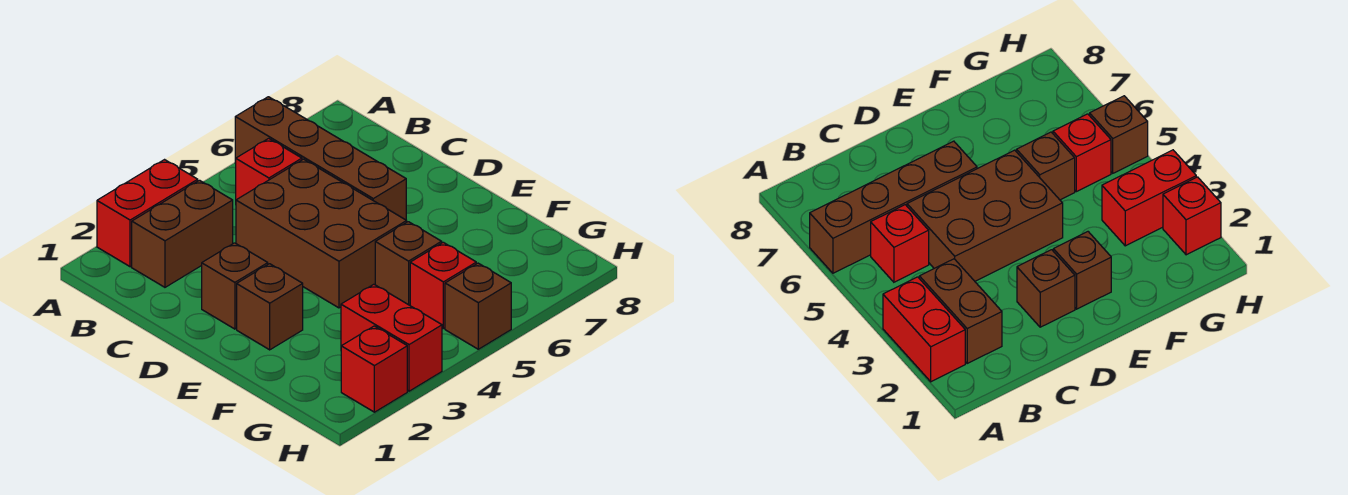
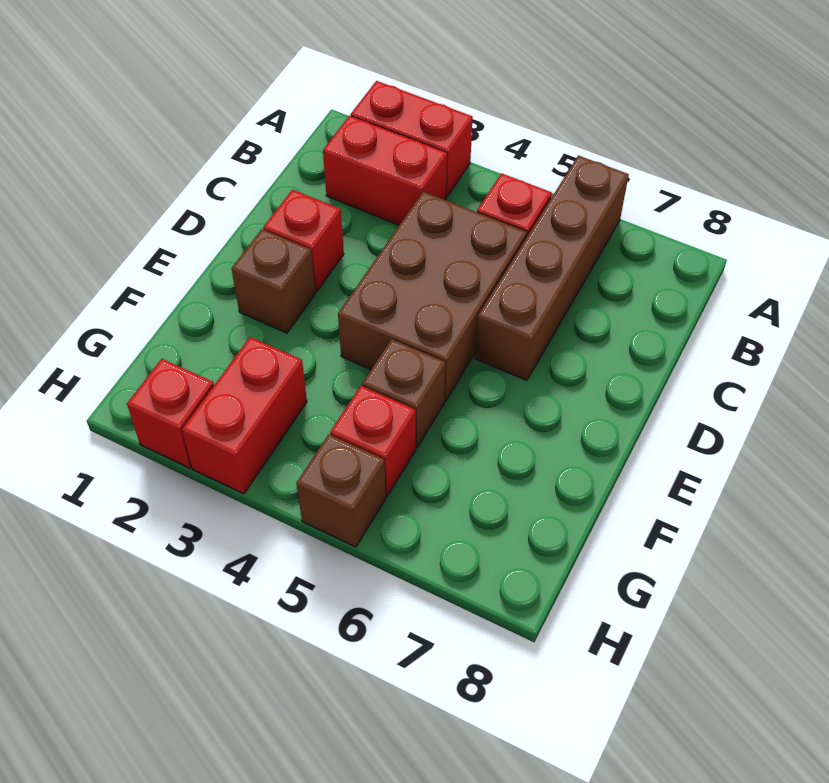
brown brick B2:B3 level 1 -> red brick B2:B3 level 1
brown brick D2 level 1 -> red brick D2 level 1

